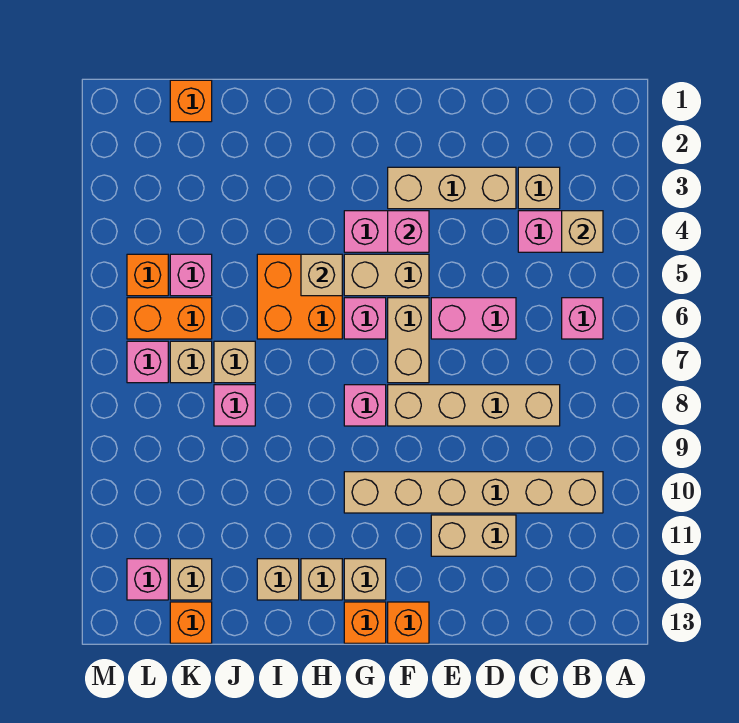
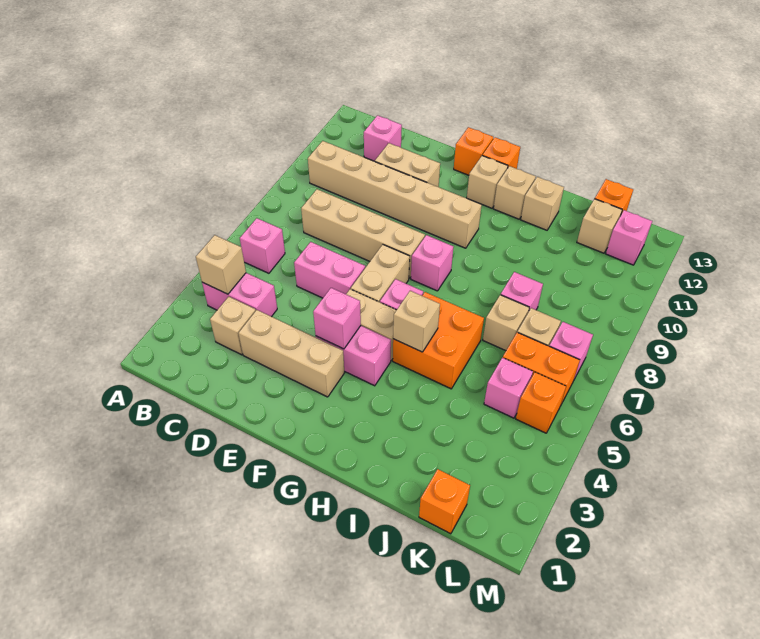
none -> pink brick C12 level 1

